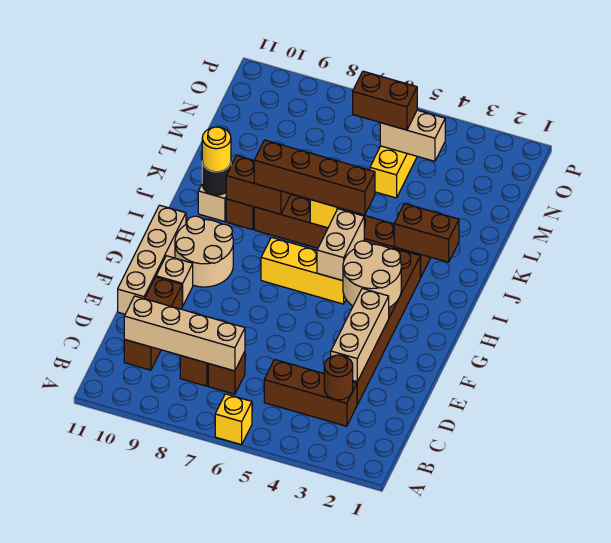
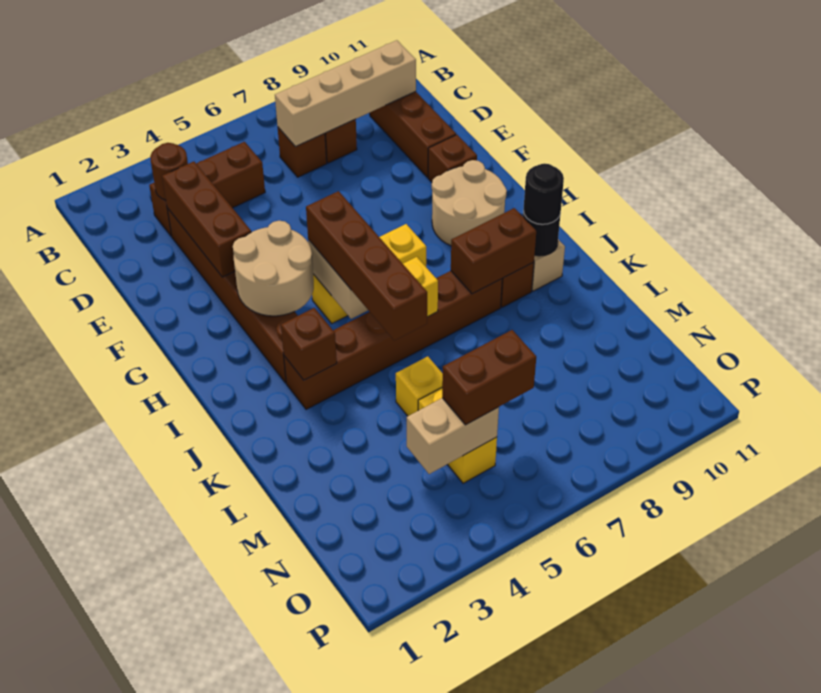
yellow brick A6 level 1 -> yellow brick L5 level 1
tan brick D3:F3 level 2 -> brown brick D3:F3 level 2
tan brick E11:H11 level 1 -> none
tan brick F10 level 1 -> brown brick F10 level 1
brown brick J2:J3 level 2 -> brown brick J3 level 2
brown brick J5:J8 level 3 -> brown brick H5:K5 level 3
yellow round brick J10 level 3 -> black round brick J10 level 3

